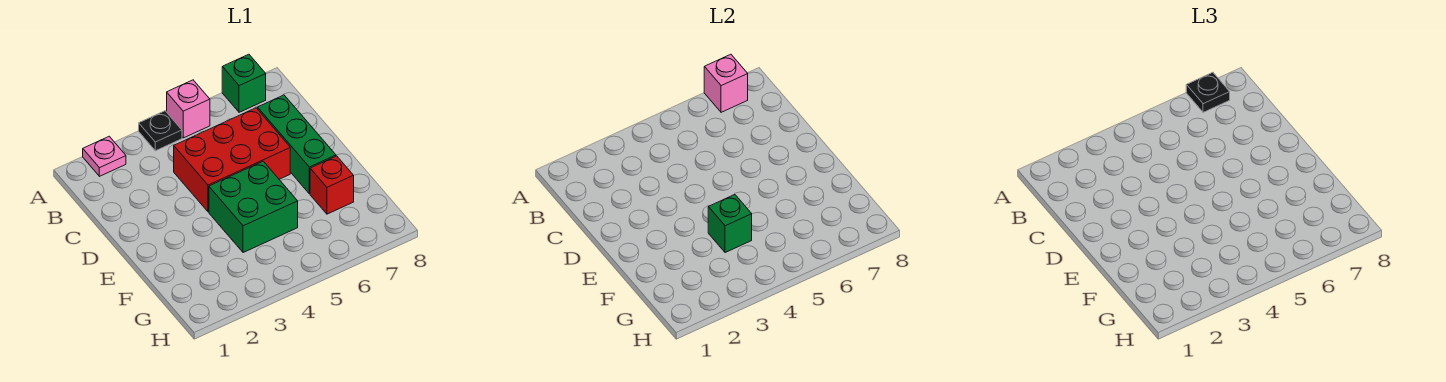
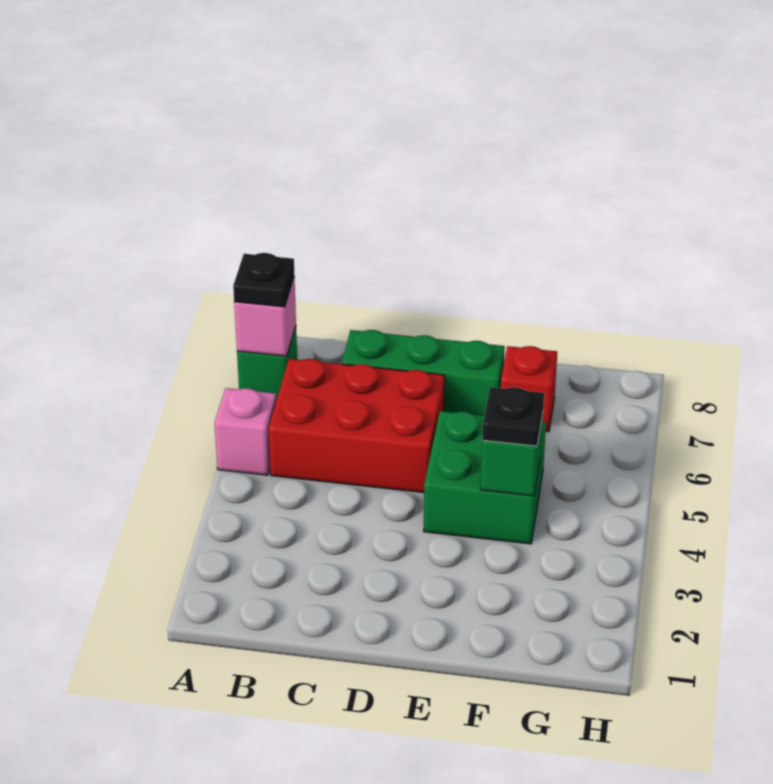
pink plate A2 level 1 -> none
black plate A4 level 1 -> black plate F4 level 3
red brick C4:D6 level 1 -> red brick B5:D6 level 1

